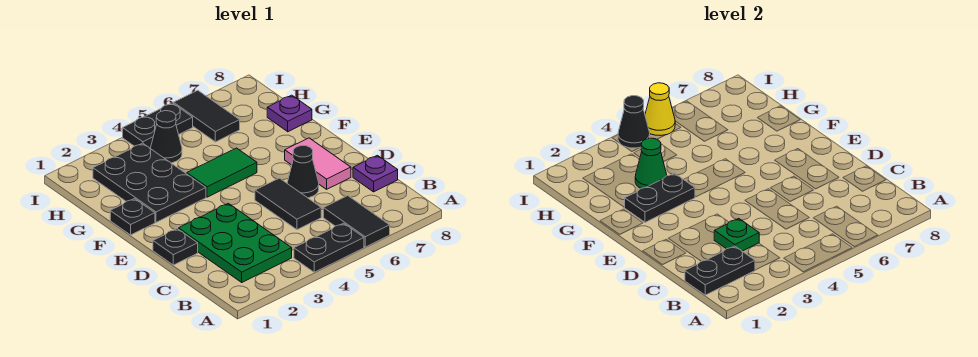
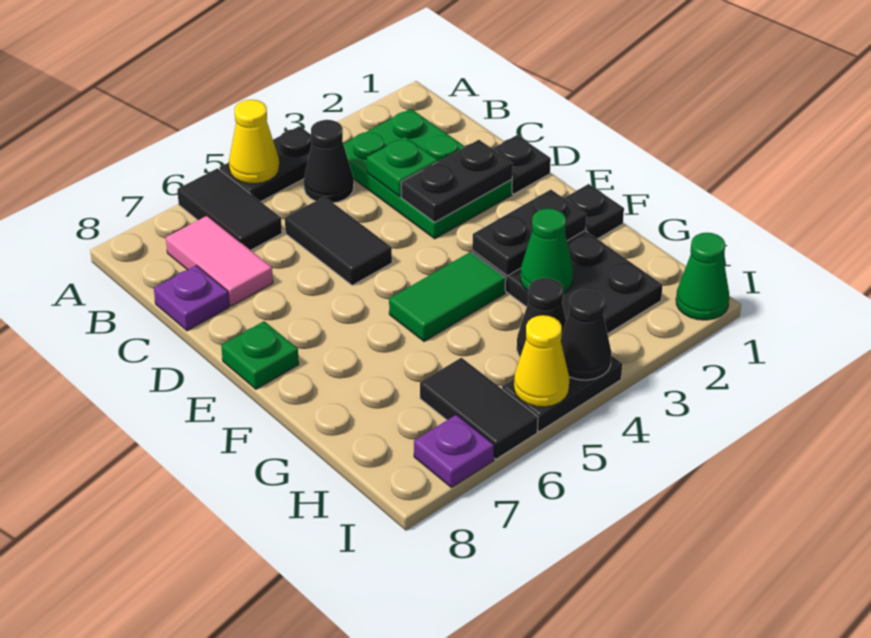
none -> yellow cone A5 level 2
black plate B1:B2 level 2 -> black plate D2:D3 level 2
black cone D6 level 1 -> black cone B4 level 1
pink tile D7:E7 level 1 -> pink tile B7:C7 level 1
none -> green plate E8 level 1
purple plate G8 level 1 -> purple plate I7 level 1
none -> green cone I1 level 1

